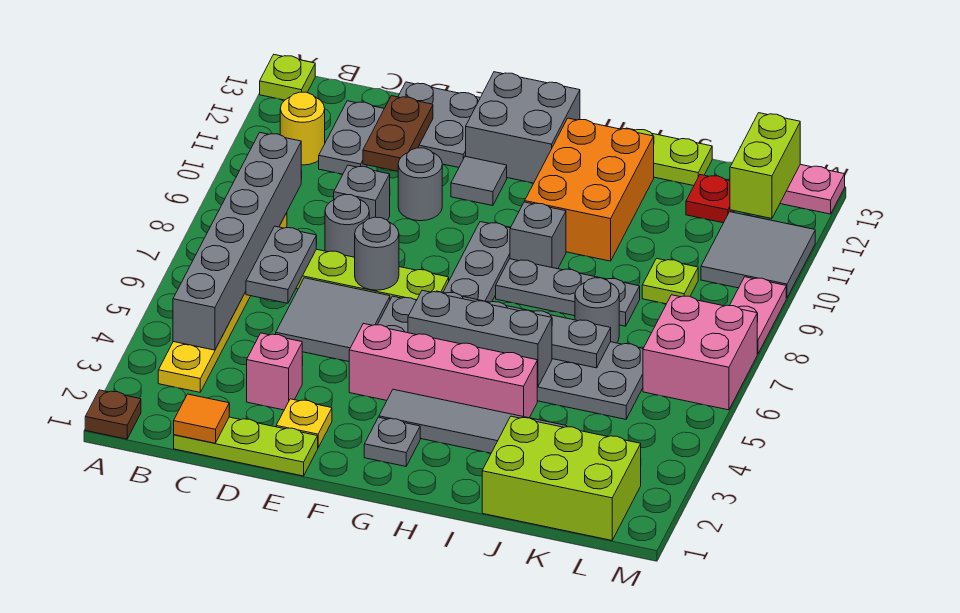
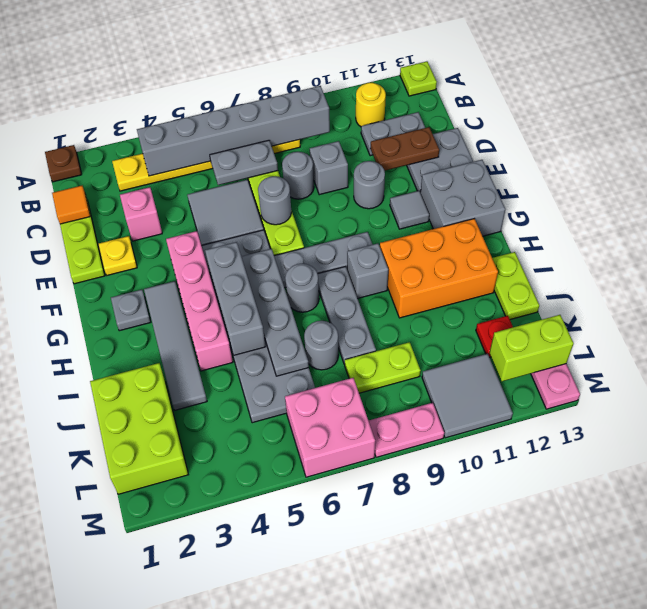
none -> grey round brick H7 level 1
lime plate K9 level 1 -> lime plate K8:K9 level 1

